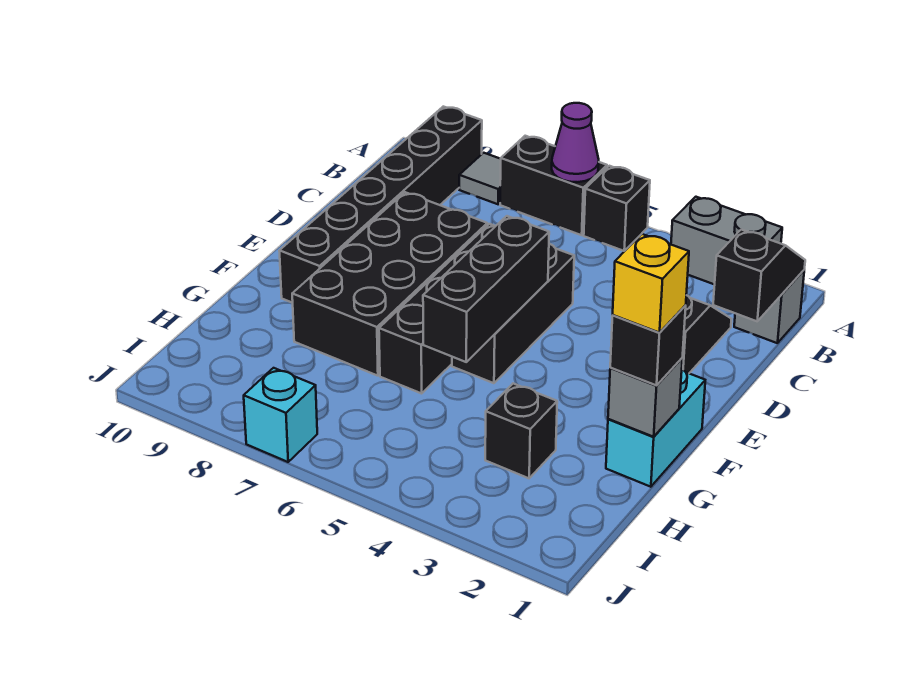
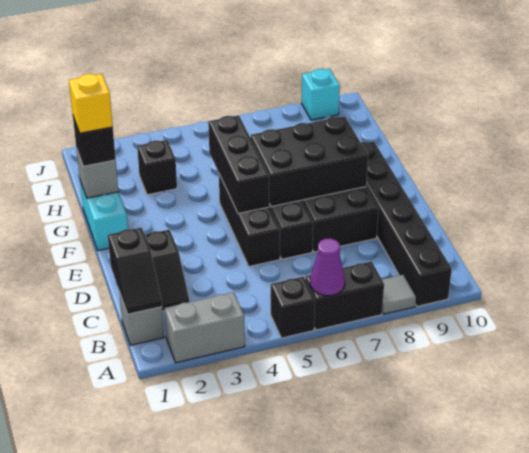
none -> black brick E6:F8 level 2
cyan brick J7 level 1 -> cyan brick J9 level 1

